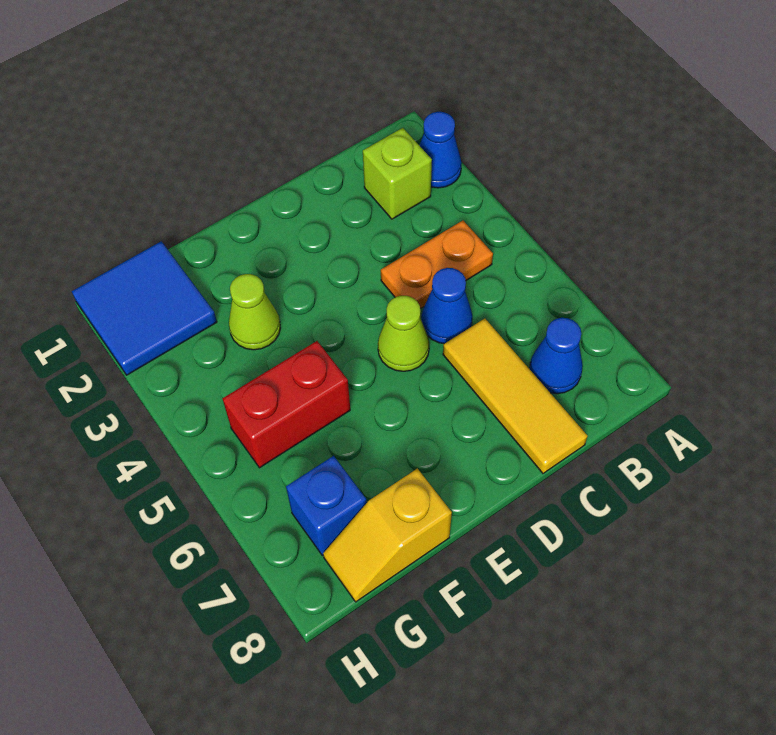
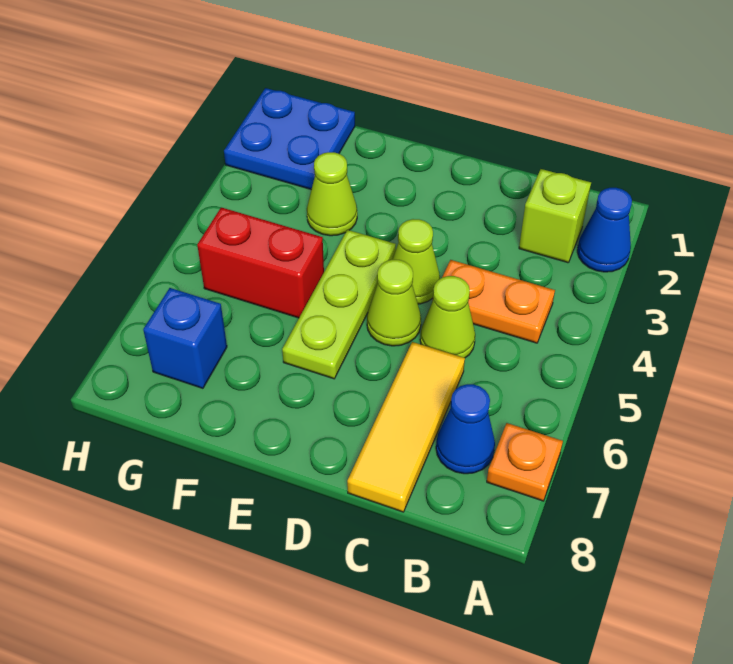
none -> orange plate A7 level 1
blue cone C5 level 1 -> lime cone C5 level 1
none -> lime cone D4 level 1
none -> lime plate E4:E6 level 1
yellow slope F8:G8 level 1 top F -> none
blue tile G1:H2 level 1 -> blue plate G1:H2 level 1

